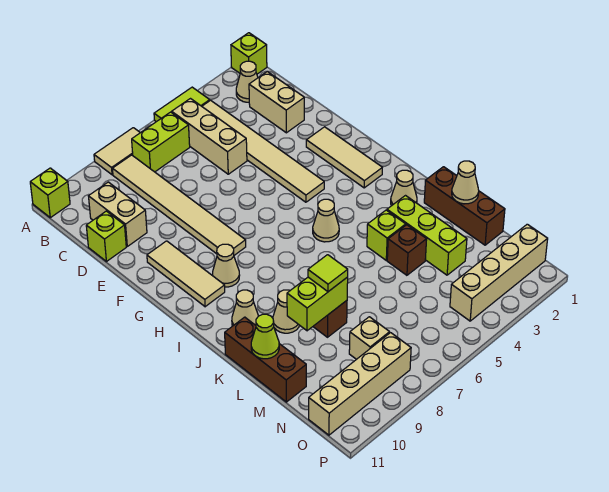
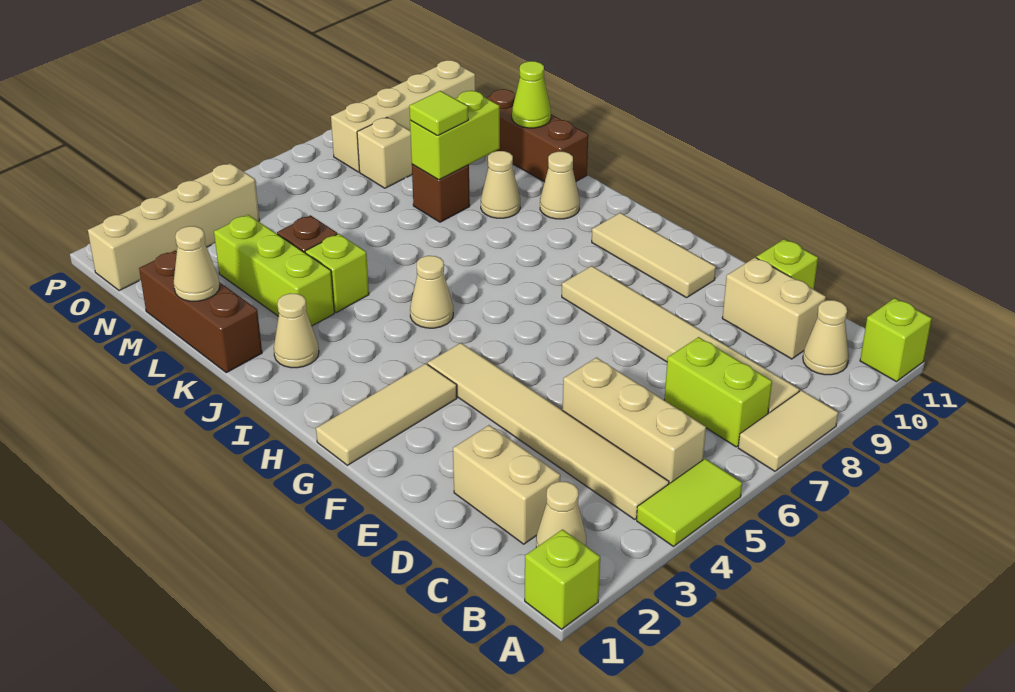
lime brick B6:B7 level 1 -> lime brick B7:C7 level 1
tan tile F2:H2 level 1 -> tan tile G1:G3 level 1
tan cone H9 level 1 -> tan cone B10 level 1

